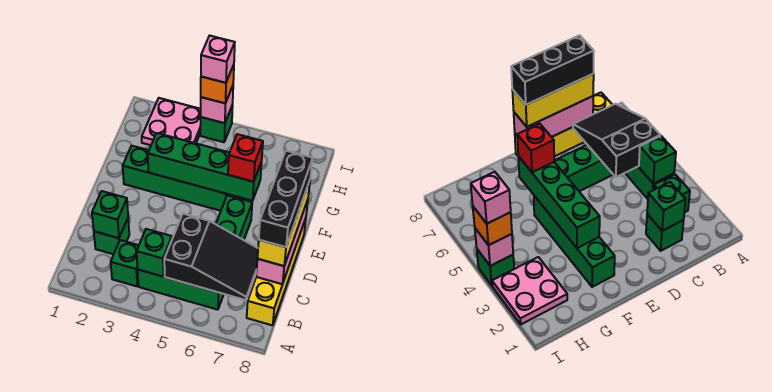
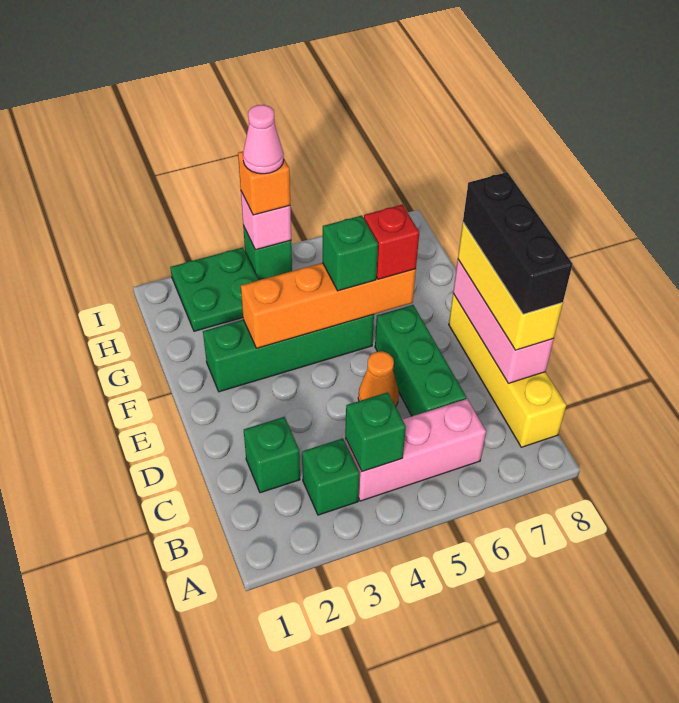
green brick B4:B6 level 1 -> pink brick B4:B6 level 1
black slope B5:C7 level 2 top 5 -> none
green brick C2 level 2 -> green brick F5 level 3
none -> orange cone D5 level 1
green brick F3:F6 level 2 -> orange brick F3:F6 level 2
pink plate H2:I3 level 1 -> green plate H2:I3 level 1
pink brick I4 level 4 -> pink cone I4 level 4

